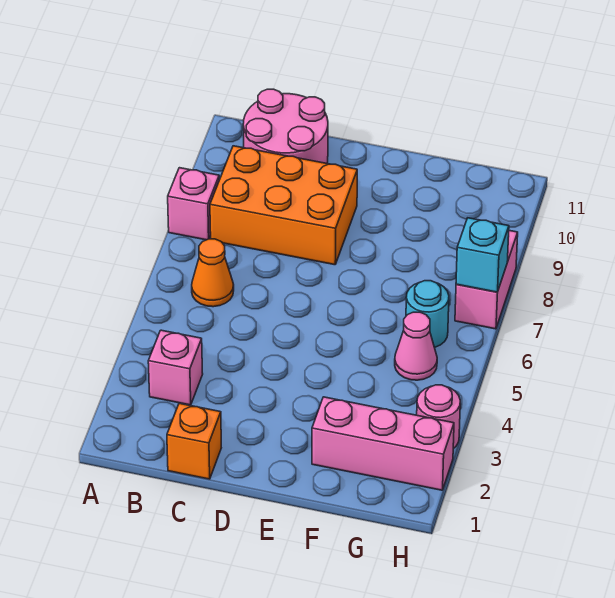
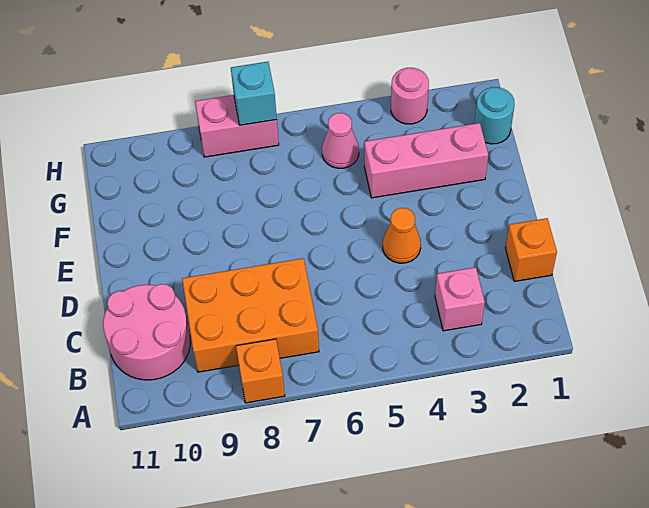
pink brick A8 level 1 -> orange brick A8 level 1
orange cone B6 level 1 -> orange cone D4 level 1
orange brick B8:D9 level 1 -> orange brick B7:C9 level 1
pink brick F2:H2 level 1 -> pink brick F2:F4 level 1
cyan round brick G6 level 1 -> cyan round brick G1 level 1

